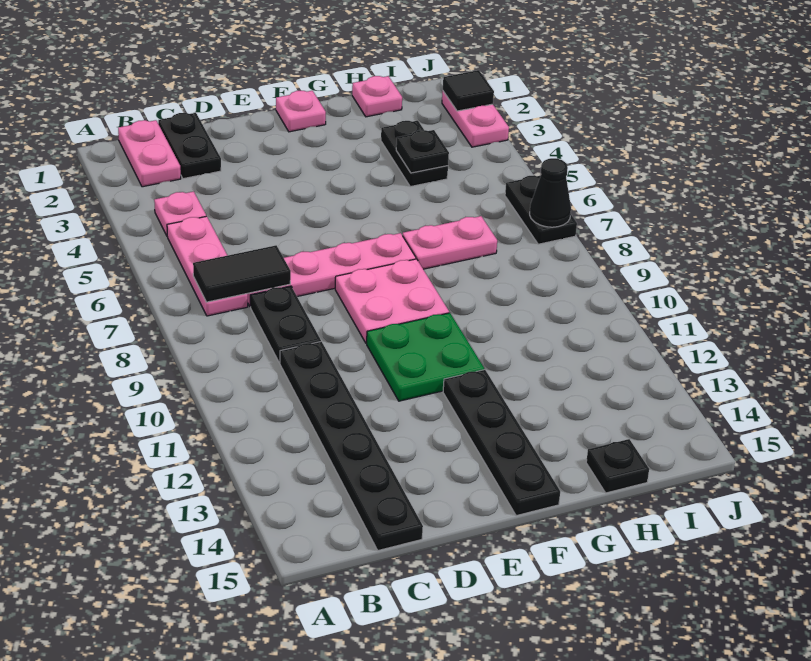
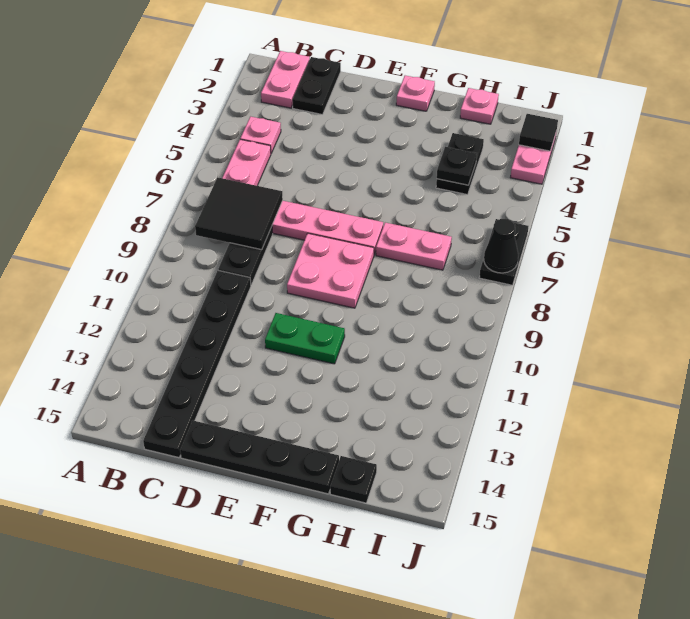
black tile B7:C7 level 2 -> black tile B7:C8 level 2
green plate E10:F11 level 1 -> green plate E11:F11 level 1
black plate F12:F15 level 1 -> black plate D15:G15 level 1

